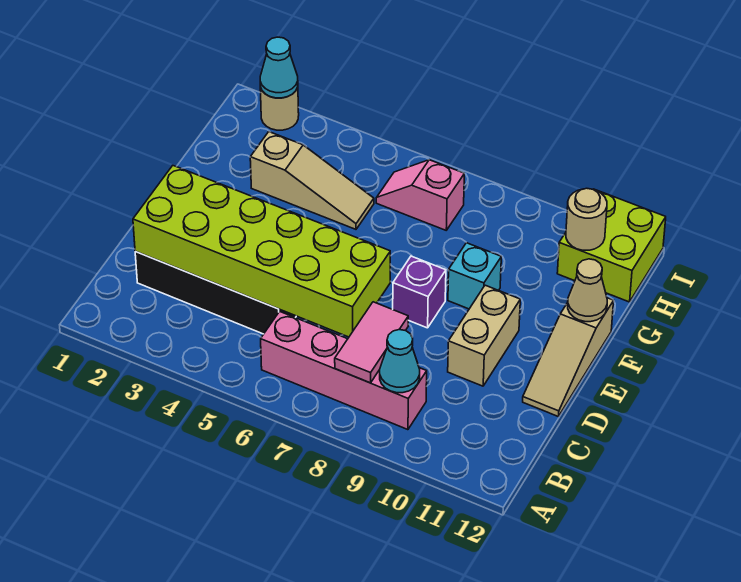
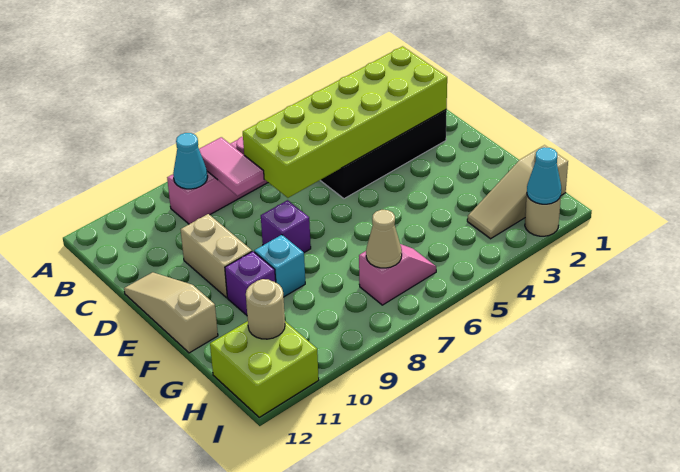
none -> purple brick F10 level 1
tan cone F12 level 2 -> tan cone H7 level 2
tan slope G3:G5 level 1 top 3 -> tan slope H1:H3 level 1 top 1

